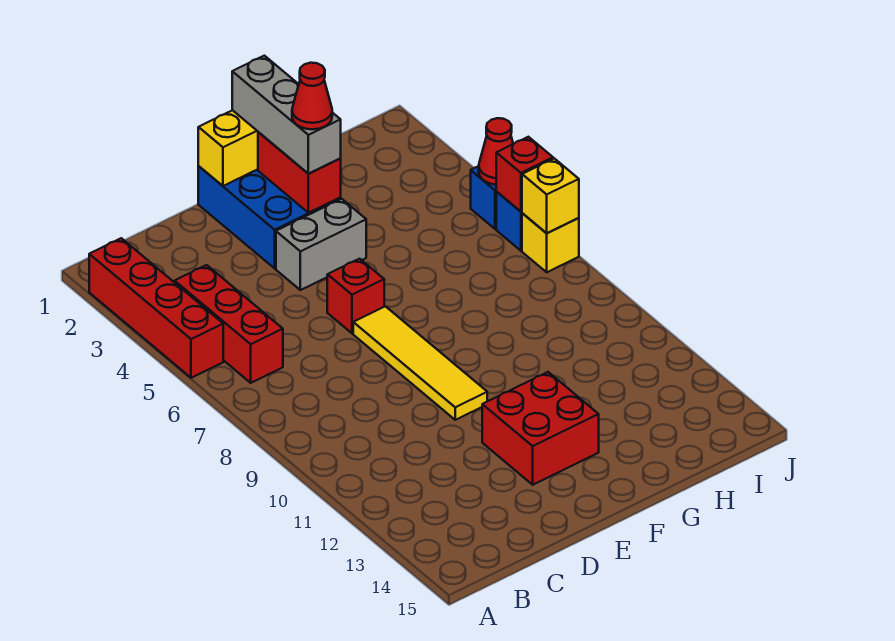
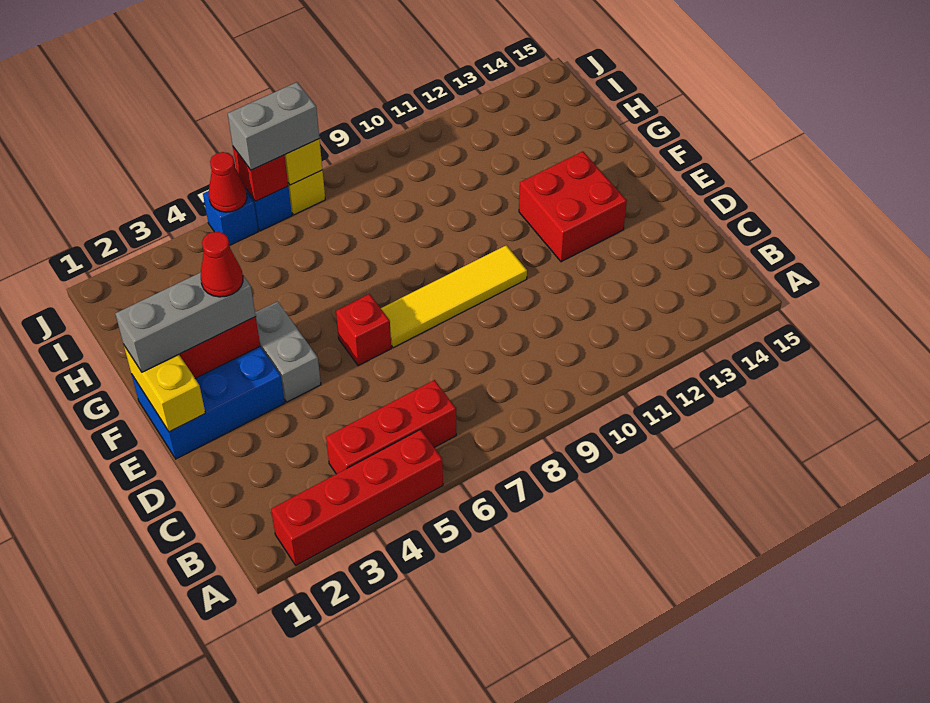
none -> grey brick J6:J7 level 3

